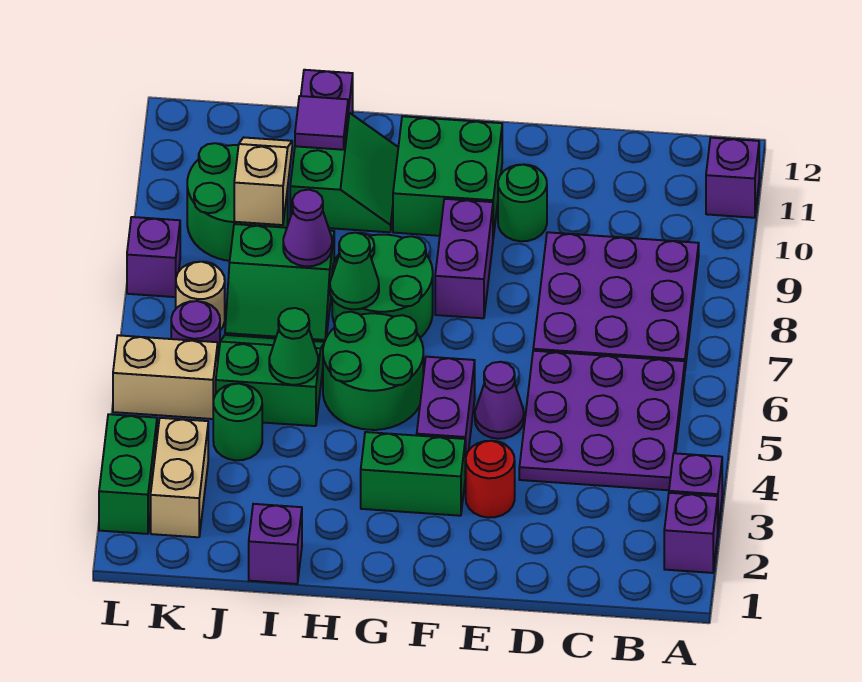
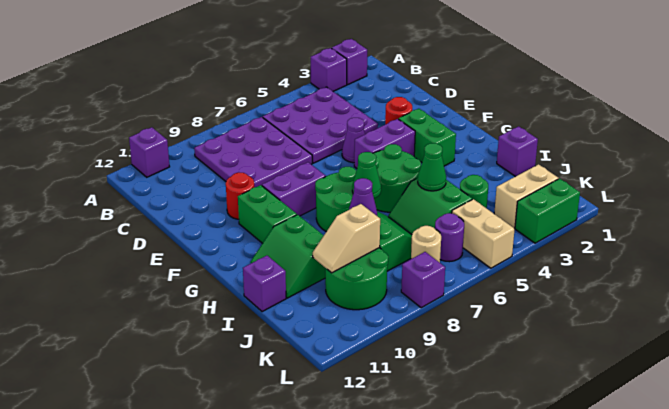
green round brick E10 level 1 -> red round brick E10 level 1
green brick F10:G11 level 1 -> green brick F10:G10 level 1
green slope H10:I11 level 1 top I -> green slope H10:I11 level 1 top 10
purple tile I11 level 2 -> none

